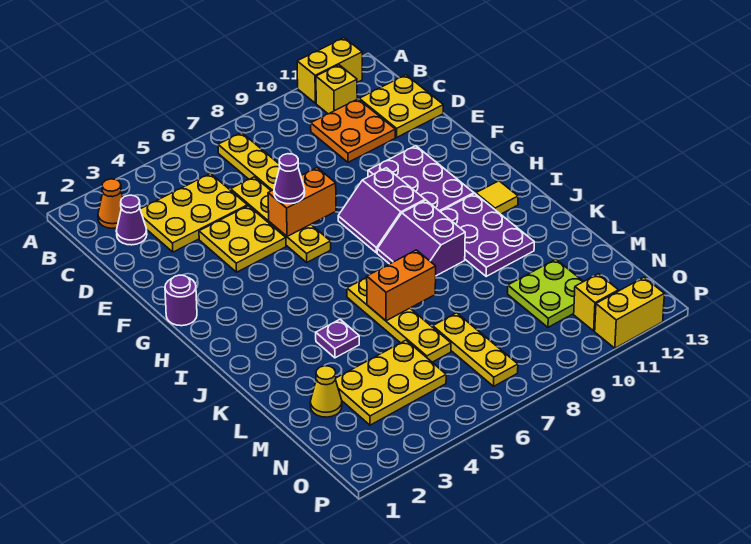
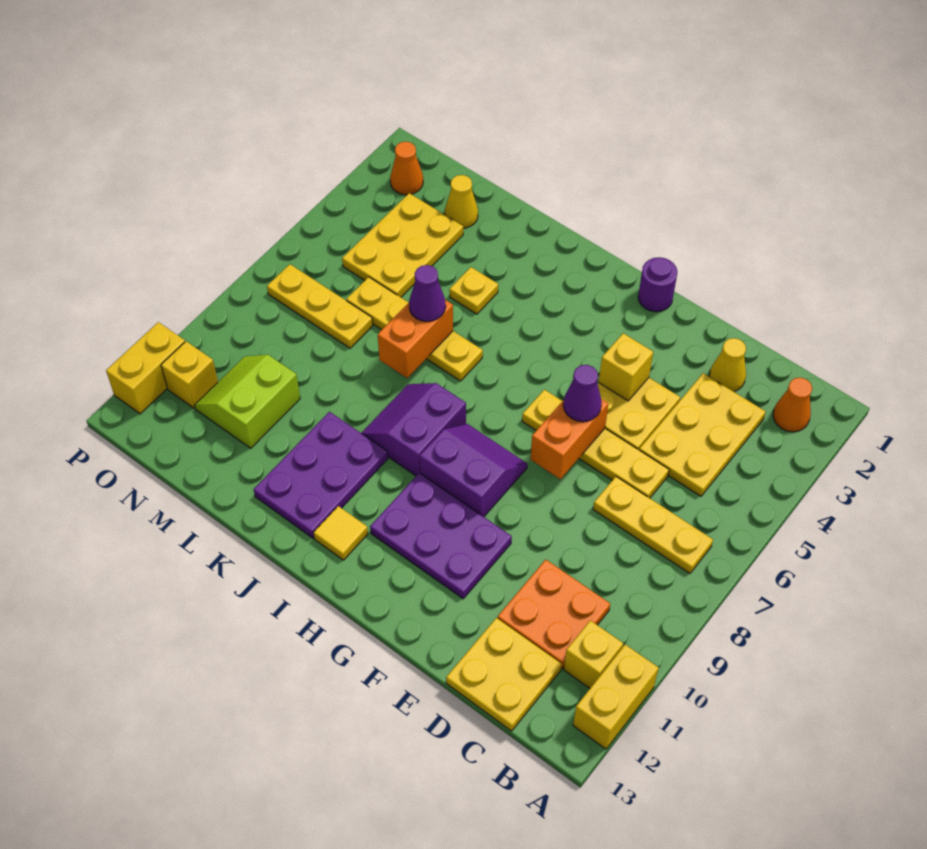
purple cone C2 level 1 -> purple cone K6 level 3
none -> yellow cone D2 level 1
none -> yellow brick F4 level 2
purple slope I8:J9 level 1 top 9 -> purple slope I8:J9 level 1 top I
purple plate I10:K11 level 1 -> purple plate J10:K12 level 1
purple plate K4 level 1 -> yellow plate K4 level 1
lime plate M10:N11 level 1 -> lime slope M10:N11 level 1 top M
none -> orange cone O2 level 1

